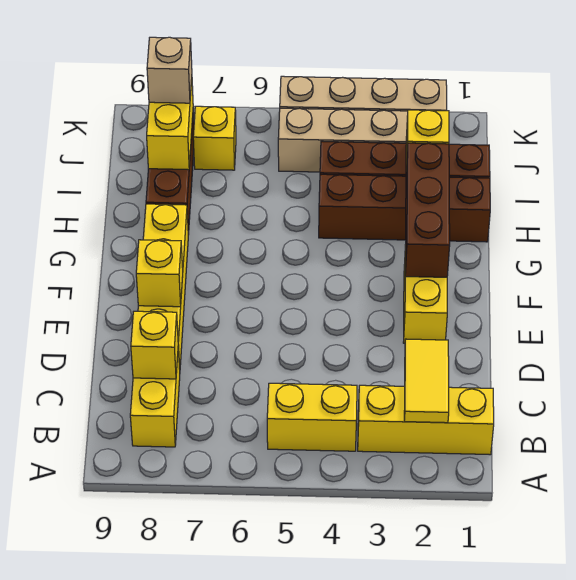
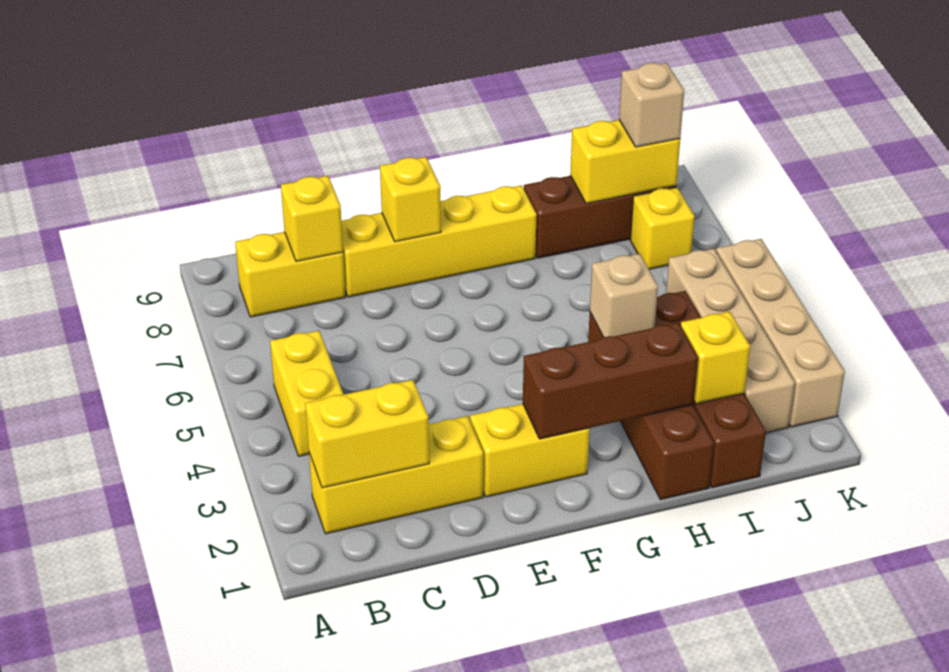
yellow brick B1:B3 level 1 -> yellow brick B2:D2 level 1
yellow tile B2:C2 level 2 -> yellow brick B2:C2 level 2
none -> tan brick H4 level 2

